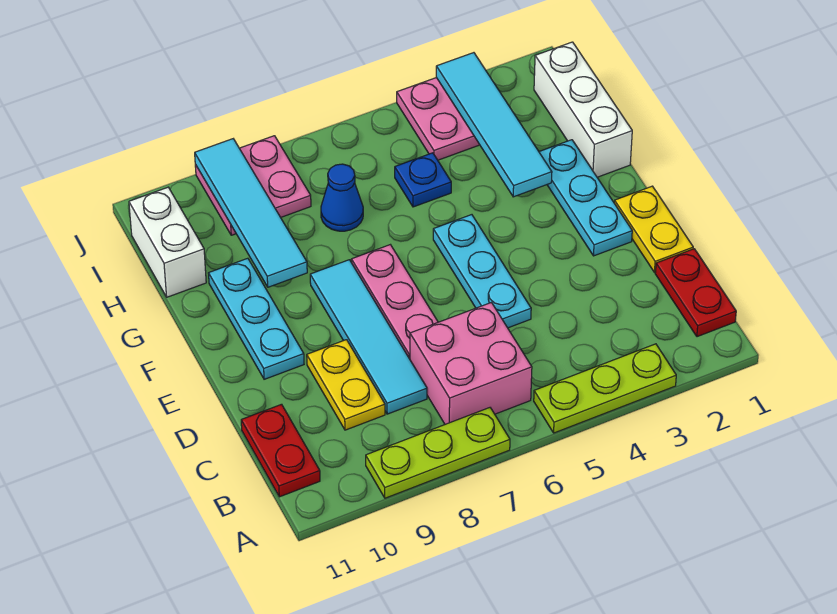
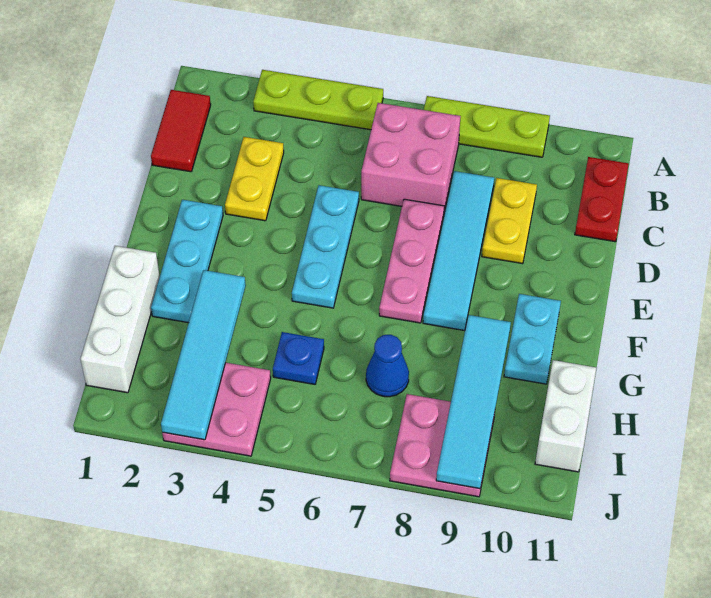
red plate B1:C1 level 1 -> red tile B1:C1 level 1
yellow plate D1:E1 level 1 -> yellow plate C3:D3 level 1
cyan plate E10:G10 level 1 -> cyan plate F10:G10 level 1

